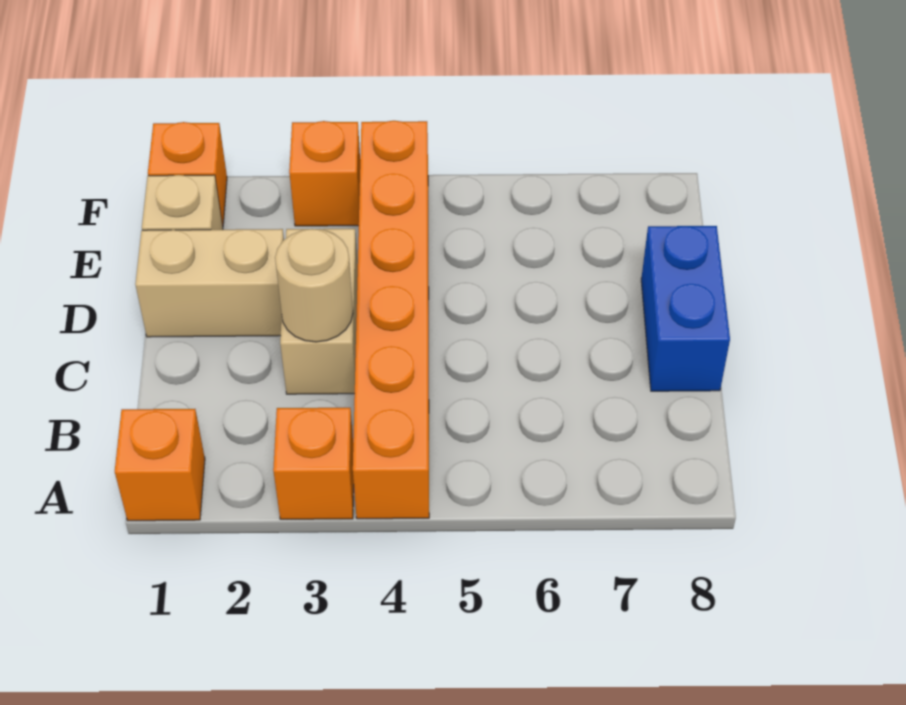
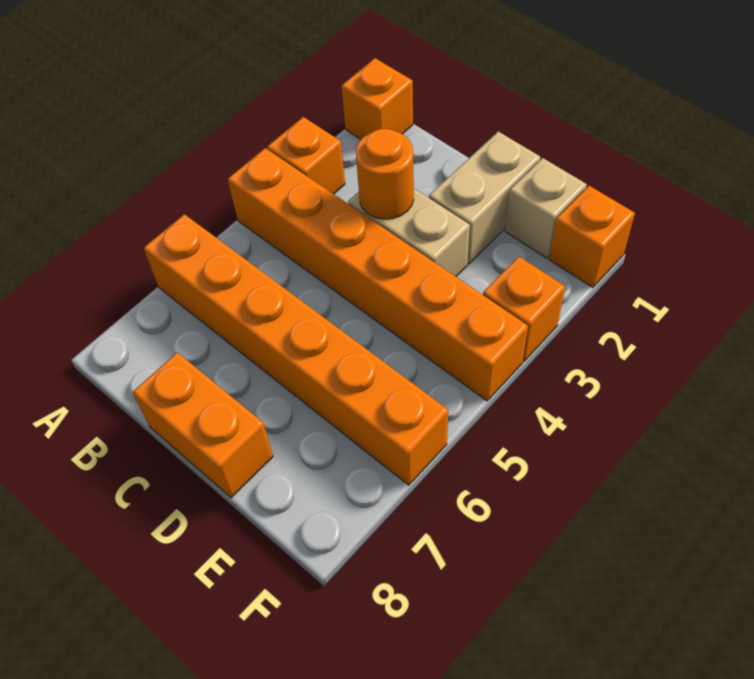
none -> orange brick A6:F6 level 1
tan round brick C3 level 2 -> orange round brick C3 level 2
blue brick C8:D8 level 1 -> orange brick C8:D8 level 1

